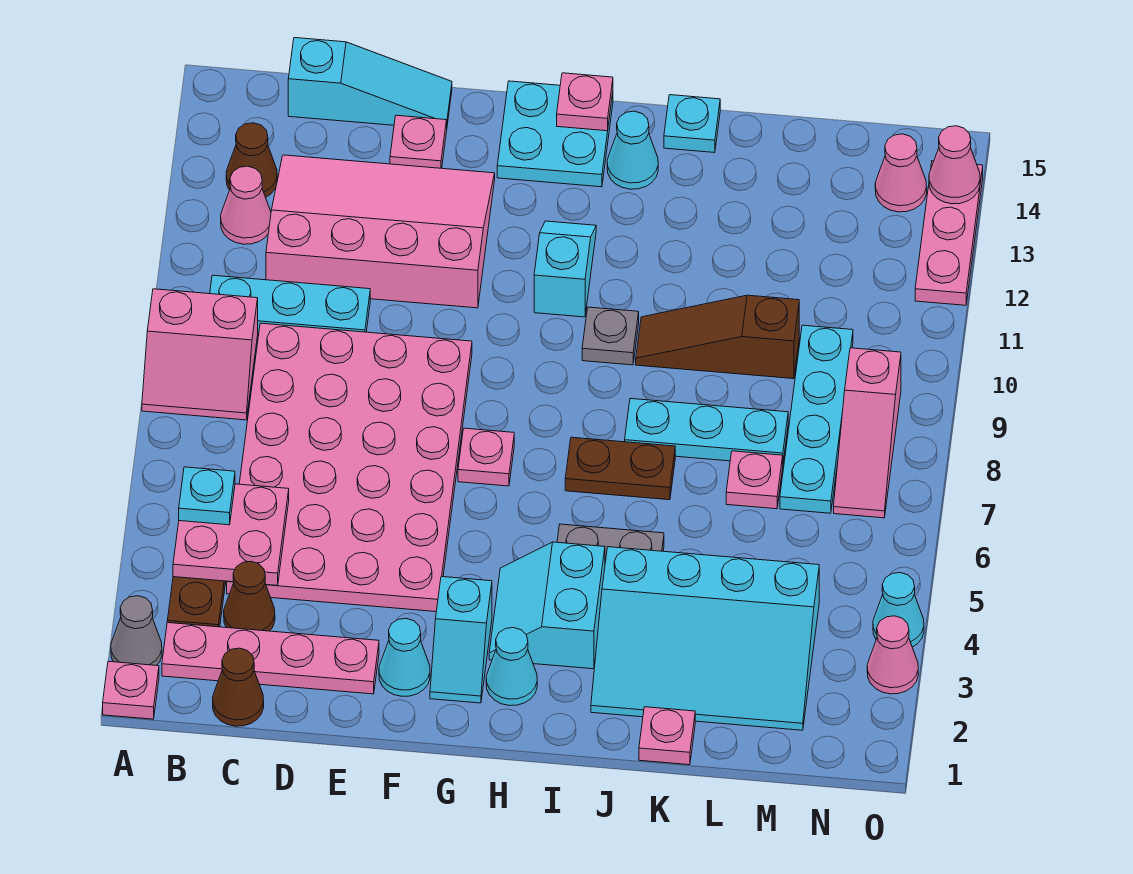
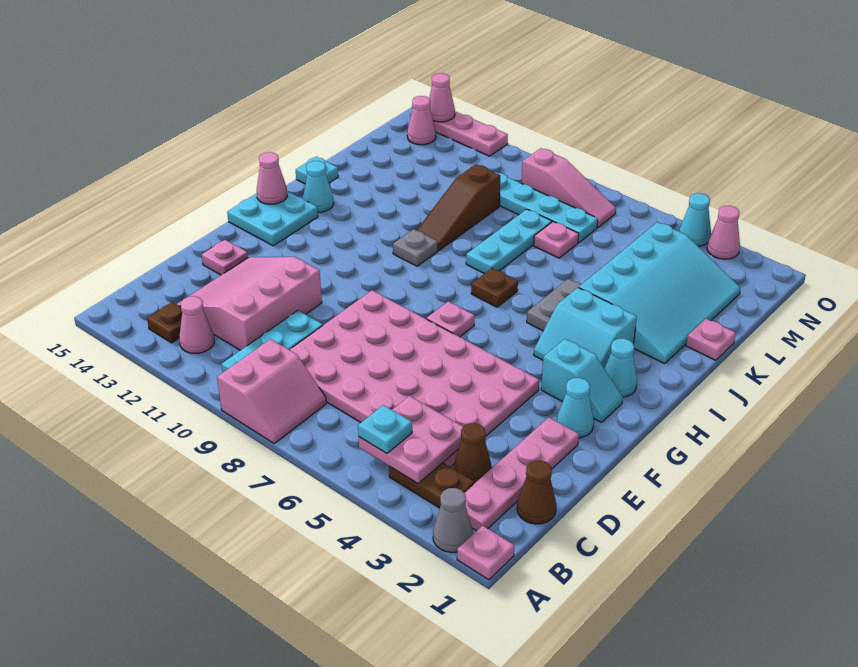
brown cone B13 level 1 -> brown plate B13 level 1
pink slope C11:F13 level 1 top 11 -> pink slope C11:E13 level 1 top 11
cyan slope C15:E15 level 1 top C -> none
cyan slope H11:H12 level 1 top 11 -> none
pink plate H15 level 2 -> pink cone H15 level 2
brown plate I7:J7 level 1 -> brown plate I7 level 1

